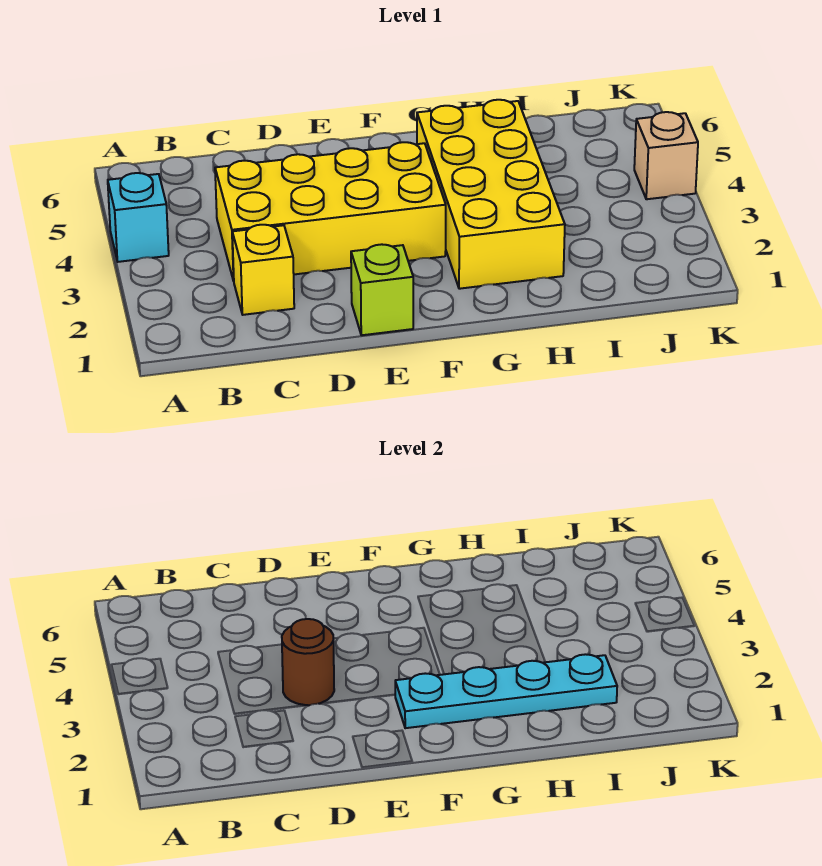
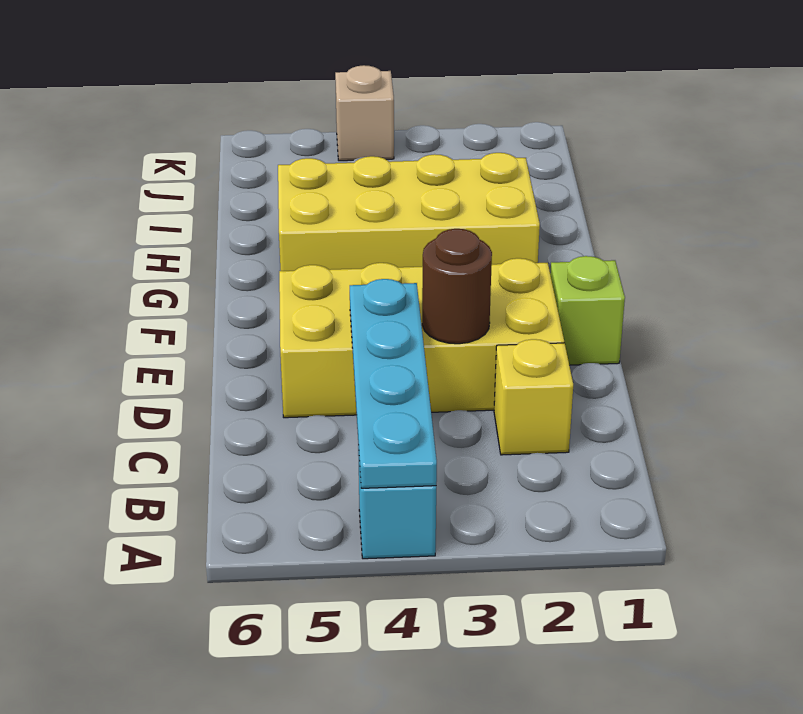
yellow brick C3:F4 level 1 -> yellow brick D2:E5 level 1
cyan plate F2:I2 level 2 -> cyan plate A4:D4 level 2

